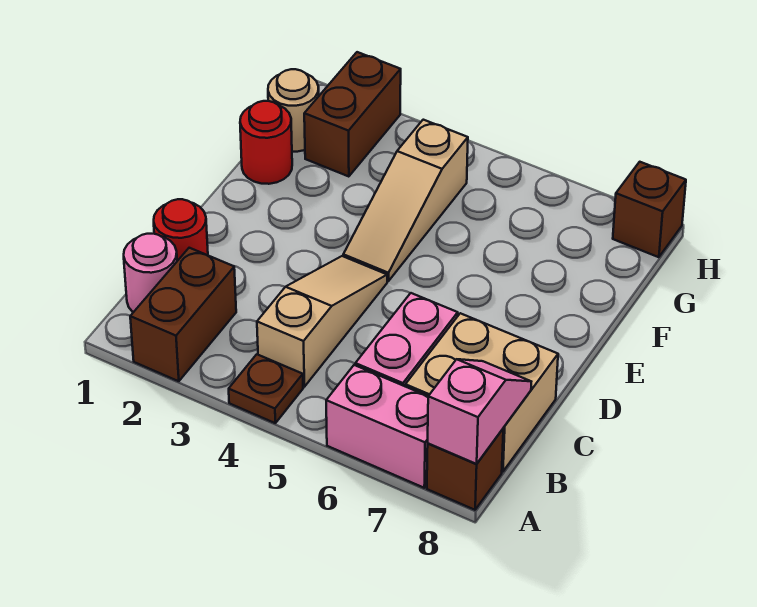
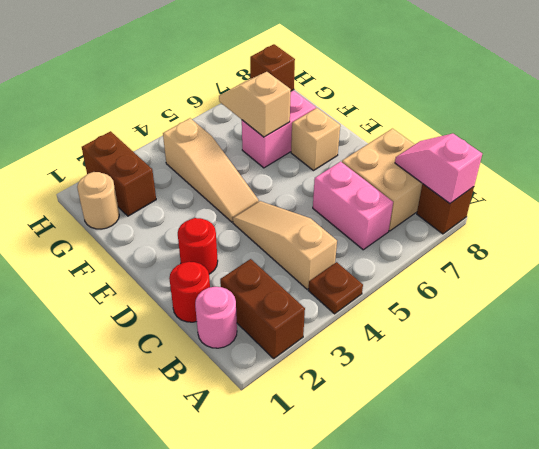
pink brick A6:A7 level 1 -> pink brick F6:F7 level 1
none -> tan brick E7 level 1
red round brick F1 level 1 -> red round brick D2 level 1
none -> tan slope F6:G6 level 2 top F

